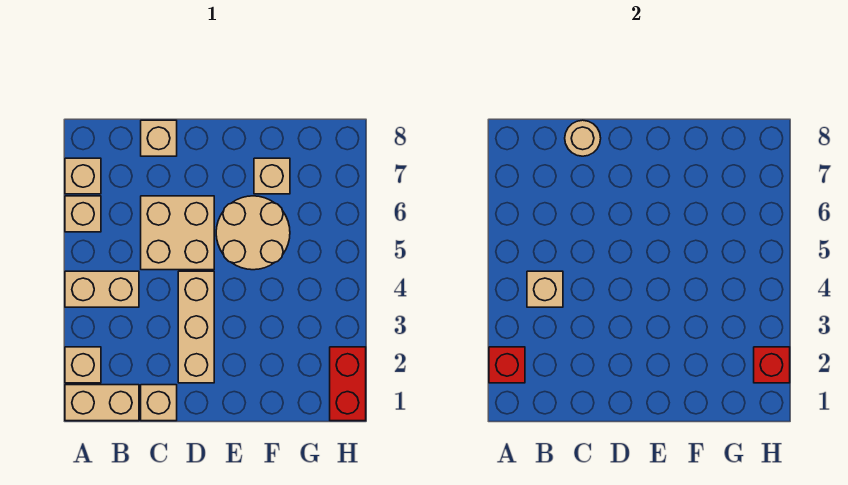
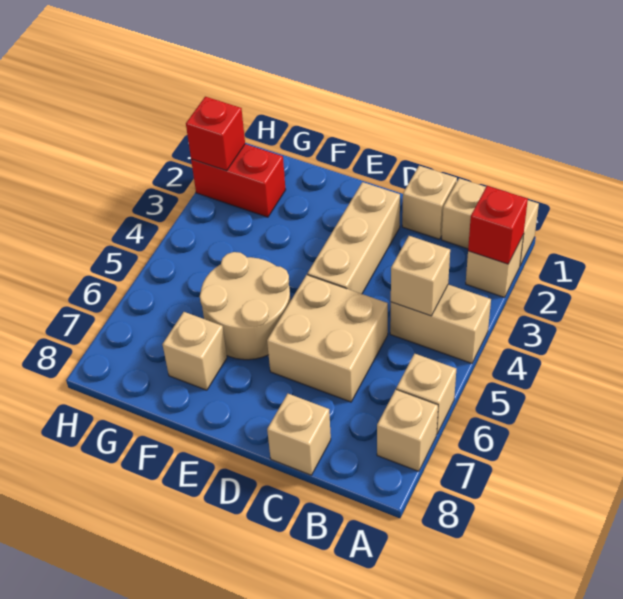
tan round brick C8 level 2 -> none
red brick H1:H2 level 1 -> red brick G2:H2 level 1

